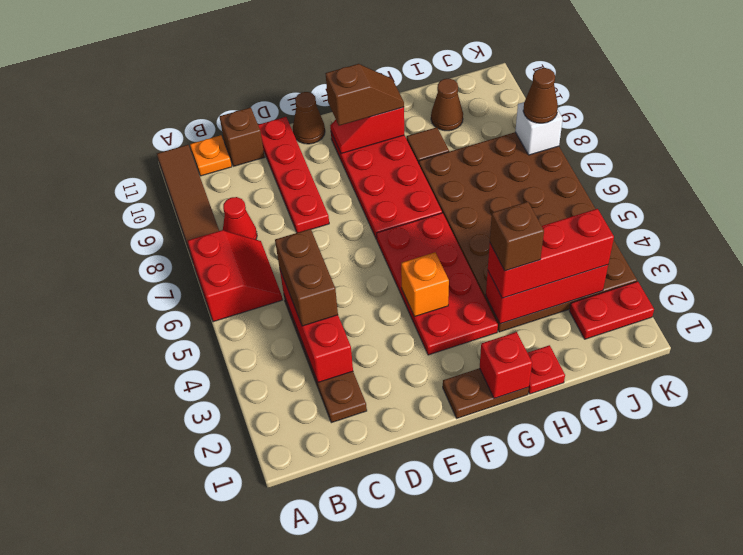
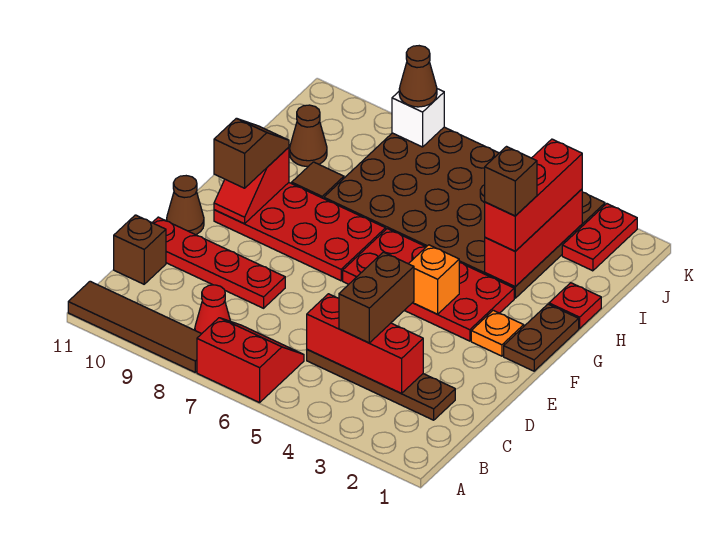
orange plate B11 level 1 -> orange plate F2 level 1
brown brick C4:C5 level 3 -> brown brick C4:D4 level 3
red brick G1 level 2 -> none

